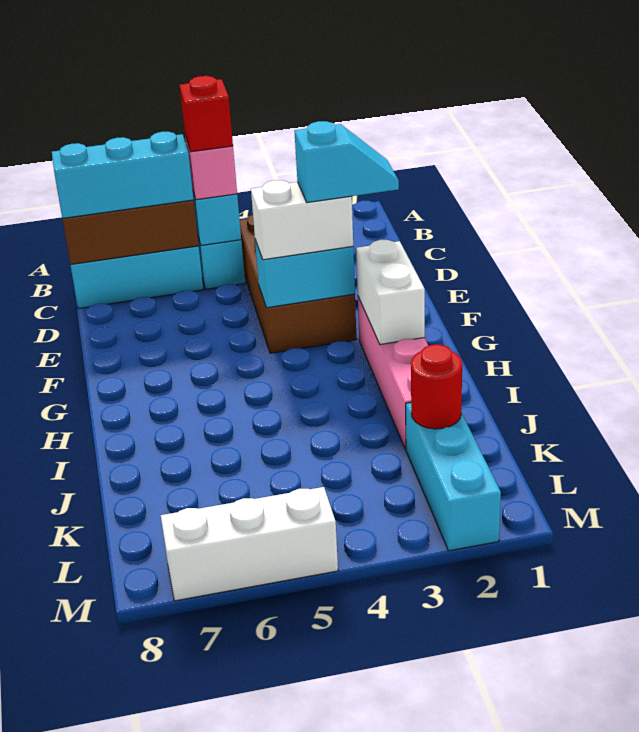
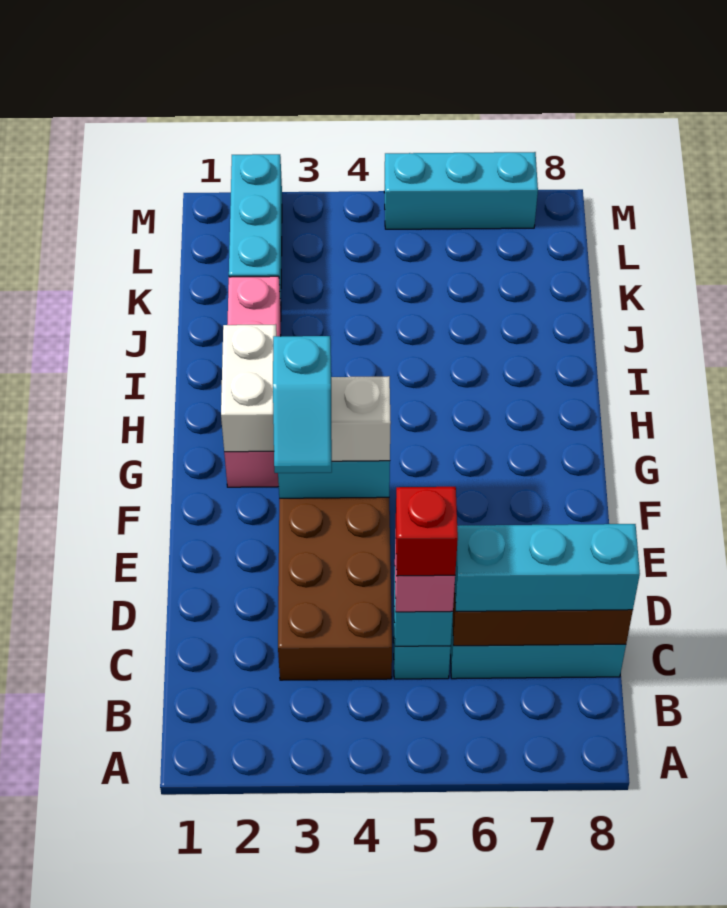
cyan slope F2:F3 level 4 top 3 -> cyan slope E3:F3 level 4 top F
red round brick K2 level 2 -> none
white brick M5:M7 level 1 -> cyan brick M5:M7 level 1

